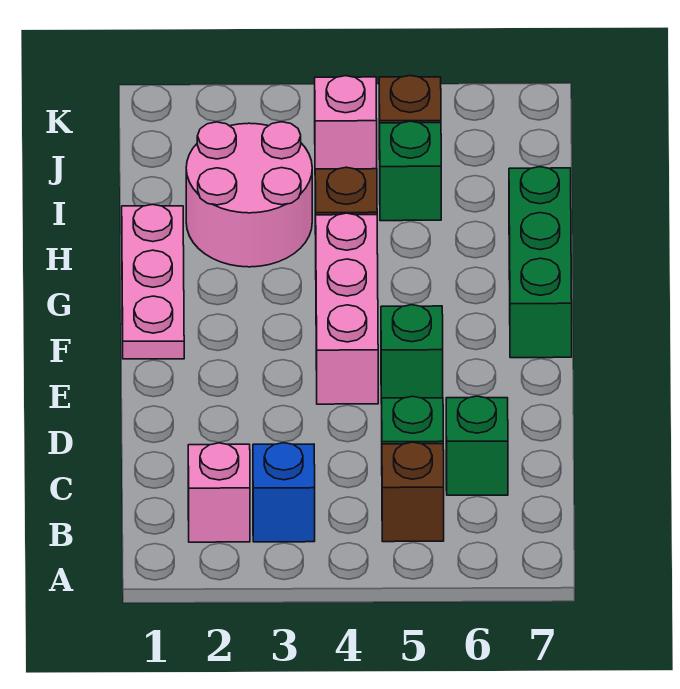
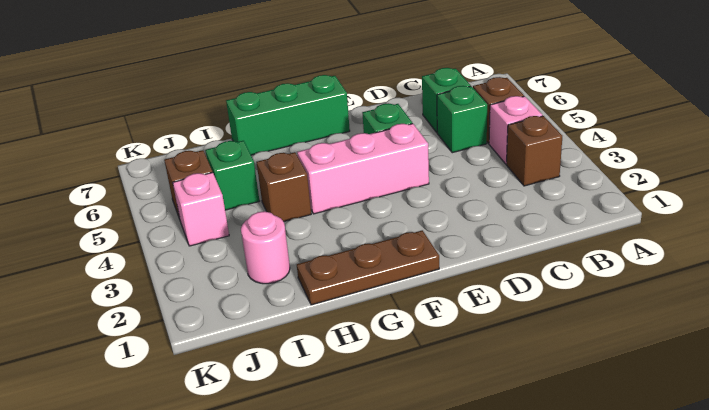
pink brick B2 level 1 -> pink brick B4 level 1
blue brick B3 level 1 -> brown brick B3 level 1
pink plate F1:H1 level 1 -> brown plate F1:H1 level 1
pink round brick H2:I3 level 1 -> pink round brick I2 level 1

